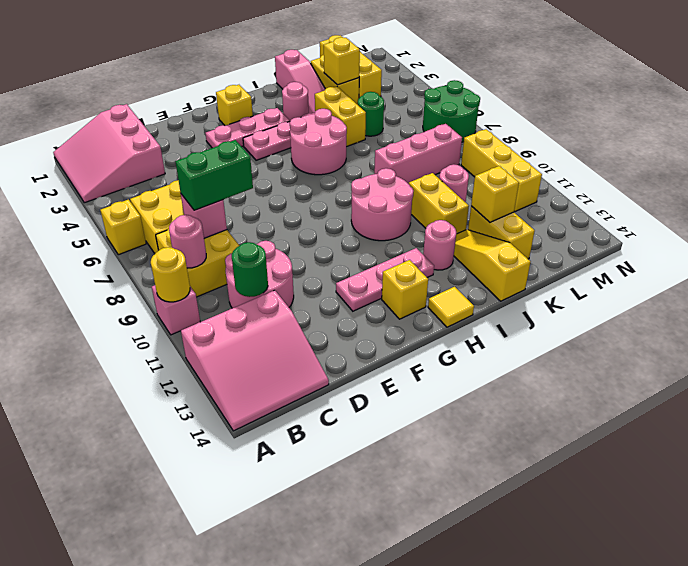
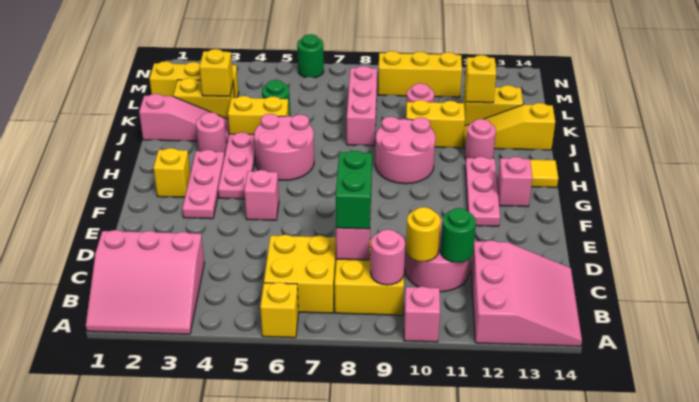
yellow round brick A10 level 2 -> yellow round brick C10 level 2
none -> pink brick F5 level 1
yellow brick G13 level 1 -> pink brick G13 level 1
green round brick M6:N7 level 1 -> green round brick N6 level 1

